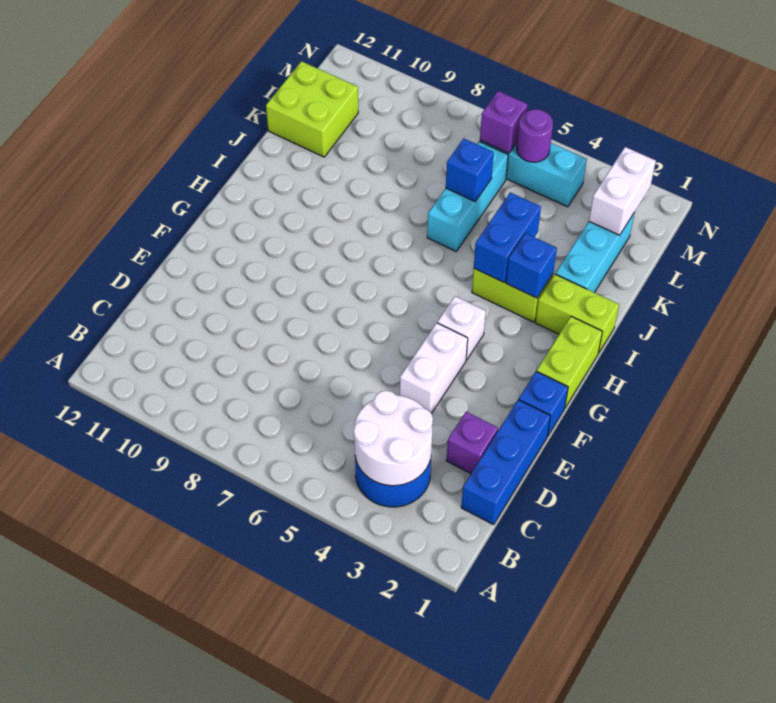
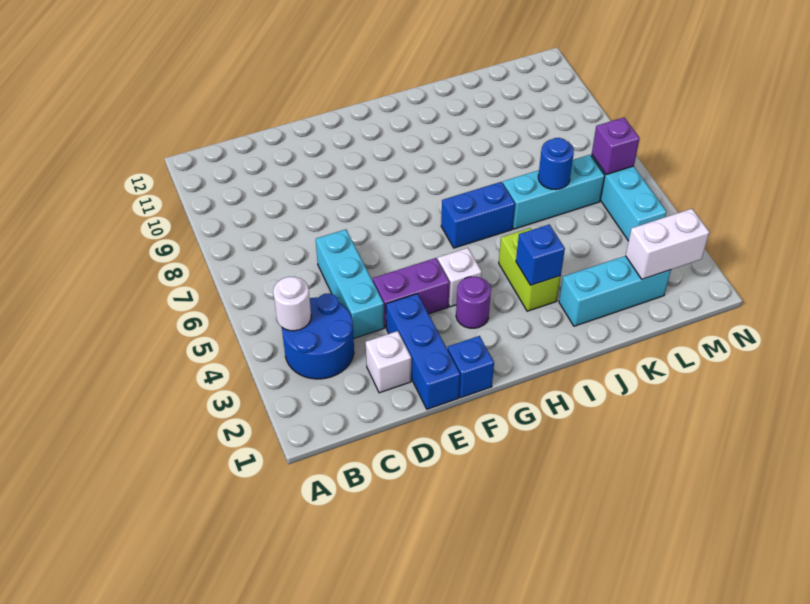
white round brick B3:C4 level 2 -> white round brick B4 level 2
blue brick C1:E1 level 1 -> blue brick E1:E3 level 1
purple brick D2 level 1 -> white brick D2 level 1
none -> cyan brick D4:D6 level 1
white brick E4:F4 level 1 -> purple brick E4:F4 level 1
lime brick G1:H1 level 1 -> none
lime brick I1:I2 level 1 -> none
blue brick I4:J4 level 2 -> blue brick H6:I6 level 1
blue brick K6 level 2 -> blue round brick K6 level 2
lime brick K11:L12 level 1 -> none
purple round brick M5 level 2 -> purple round brick G3 level 1

